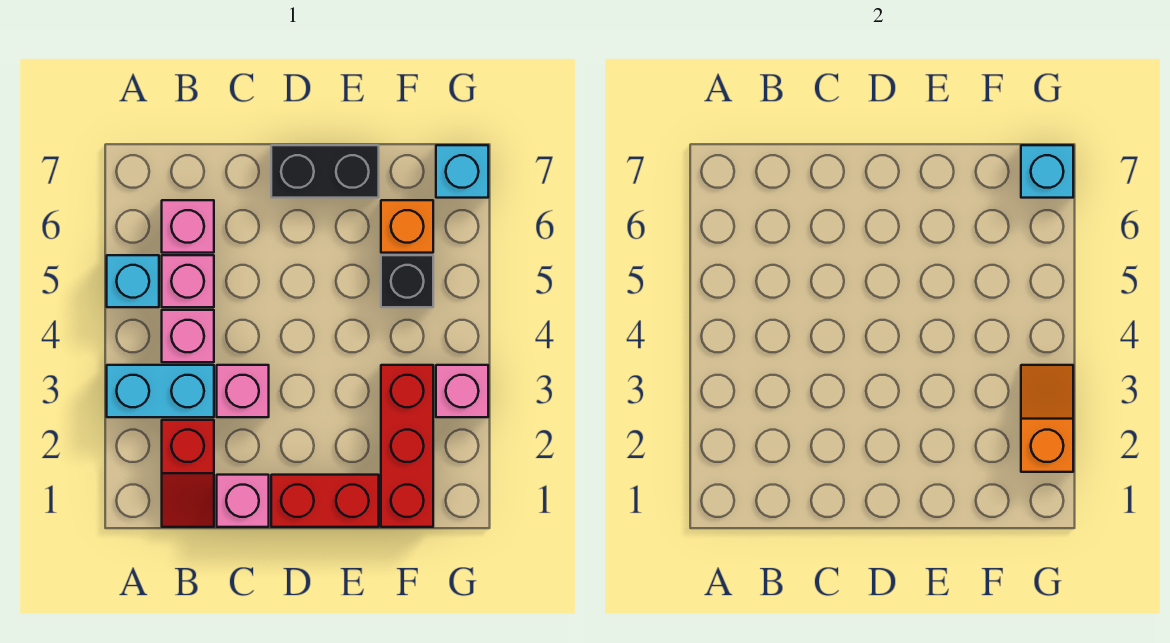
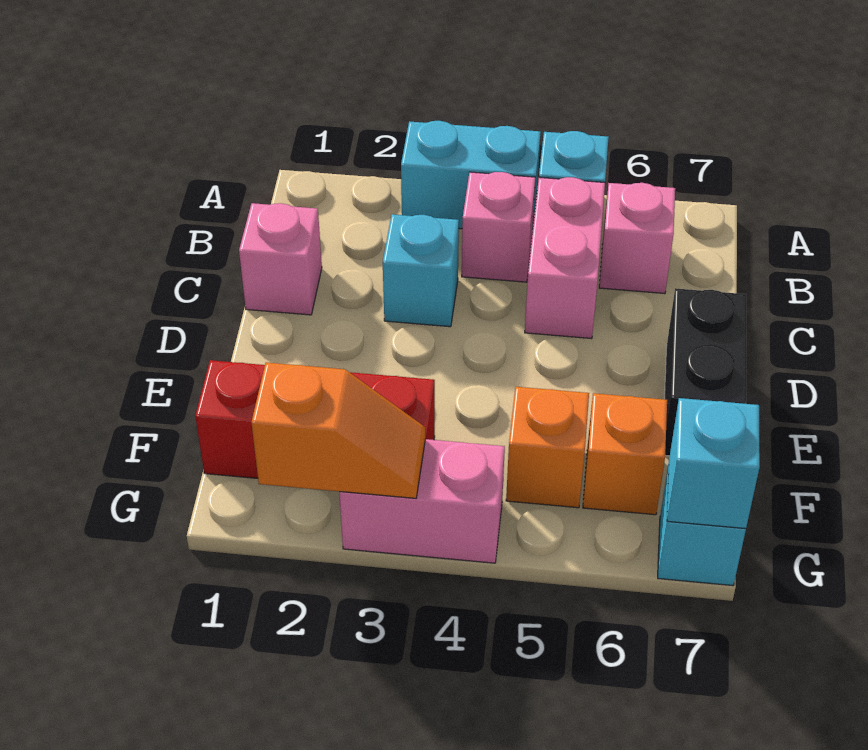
cyan brick A3:B3 level 1 -> cyan brick A3:A4 level 1
red slope B1:B2 level 1 top 2 -> none
pink brick B5 level 1 -> pink brick B5:C5 level 1
pink brick C3 level 1 -> cyan brick C3 level 1
red brick D1:E1 level 1 -> none
black brick F5 level 1 -> orange brick F5 level 1
pink brick G3 level 1 -> pink brick G3:G4 level 1

